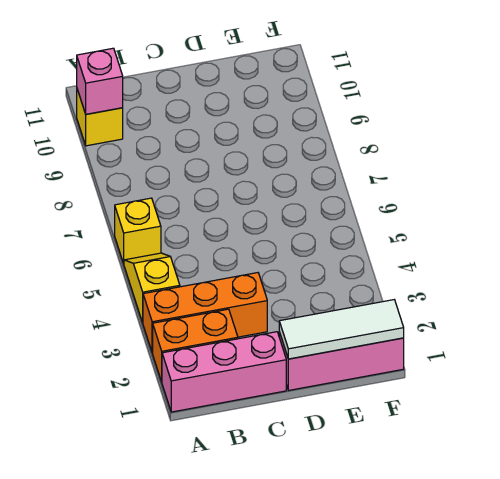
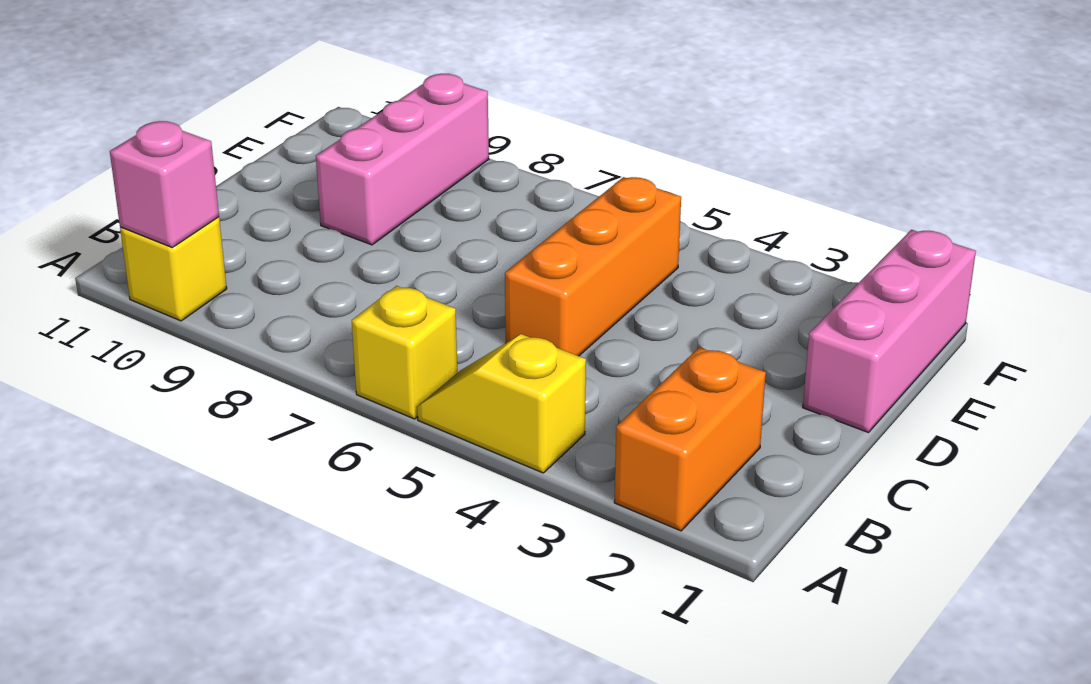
pink brick A1:C1 level 1 -> pink brick D9:F9 level 1
orange brick A3:C3 level 1 -> orange brick C5:E5 level 1
white tile D1:F1 level 2 -> none

